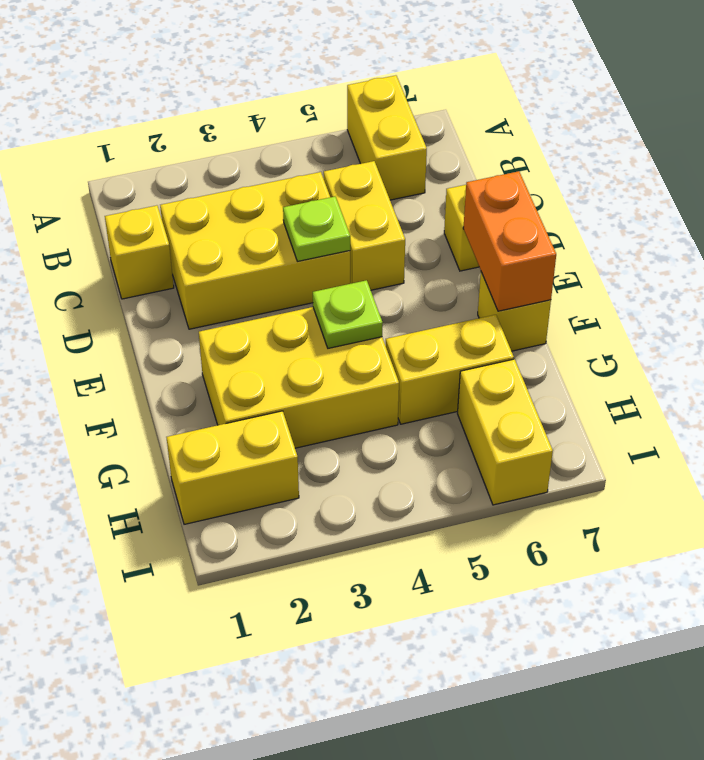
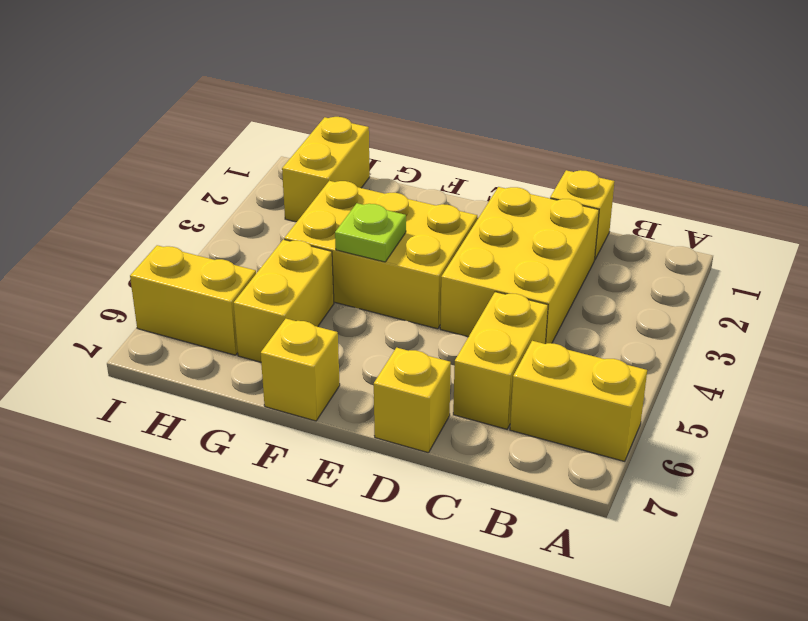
yellow brick C5:D5 level 1 -> yellow brick C5:C6 level 1
lime plate D4 level 2 -> none
orange brick E7:F7 level 2 -> none
yellow brick F2:G4 level 1 -> yellow brick E3:G4 level 1

